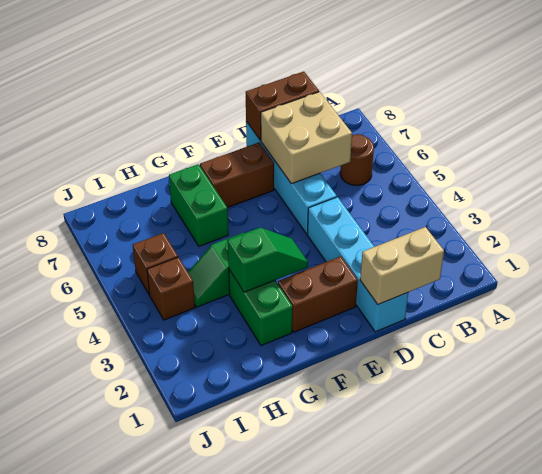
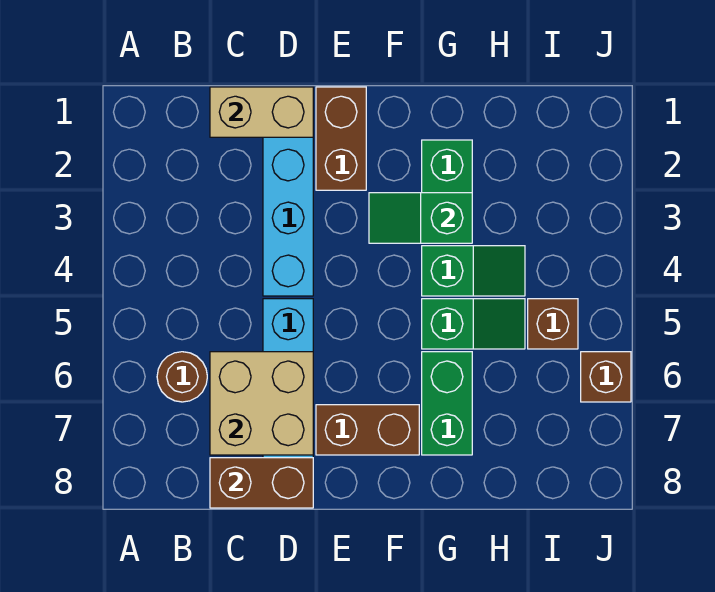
brown brick E2:F2 level 1 -> brown brick E1:E2 level 1
none -> green slope G5:H5 level 1 top G
brown brick I4 level 1 -> brown brick J6 level 1

